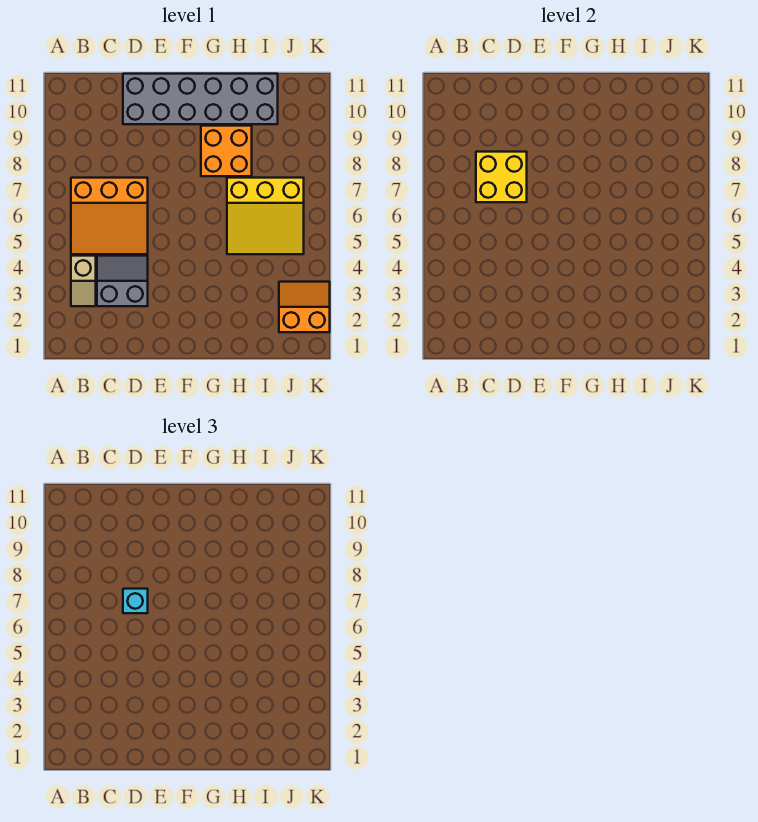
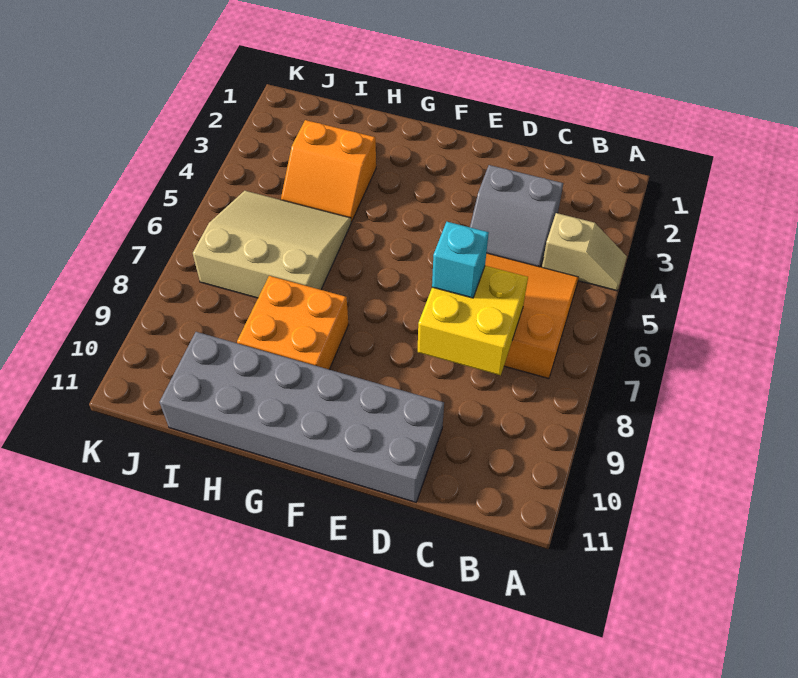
tan slope B3:B4 level 1 top 4 -> tan slope A4:B4 level 1 top B
yellow slope H5:J7 level 1 top 7 -> tan slope H5:J7 level 1 top 7
orange slope J2:K3 level 1 top 2 -> orange slope H3:I4 level 1 top 3

